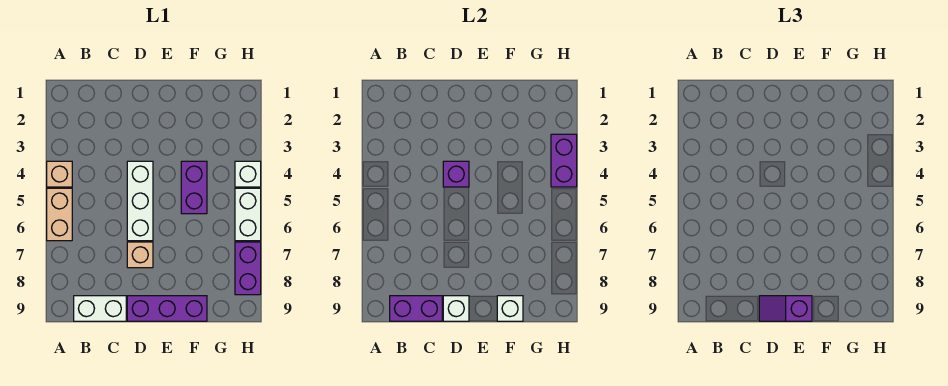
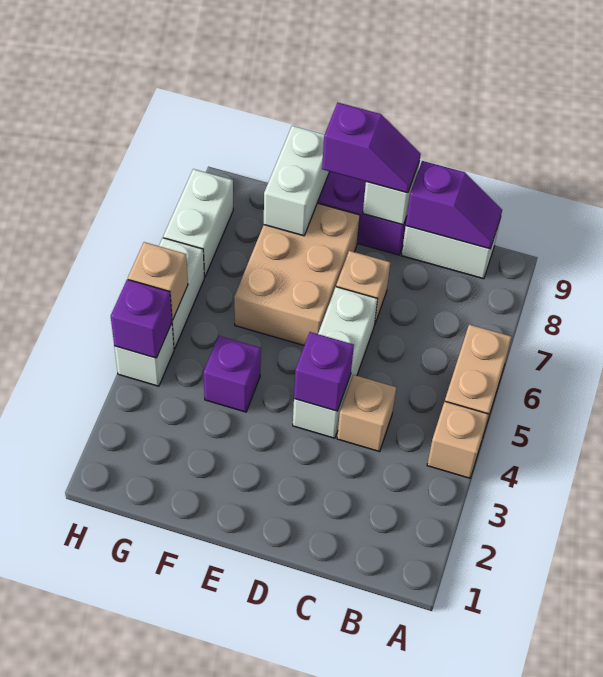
purple brick B9:C9 level 2 -> purple slope B9:C9 level 2 top C
none -> tan brick C4 level 1
none -> tan brick E6:F8 level 1
purple brick F4:F5 level 1 -> purple brick F4 level 1
white brick F9 level 2 -> white brick F8:F9 level 2
purple brick H3:H4 level 2 -> purple brick H4 level 2
none -> tan brick H5 level 2
purple brick H7:H8 level 1 -> white brick H7:H8 level 1

